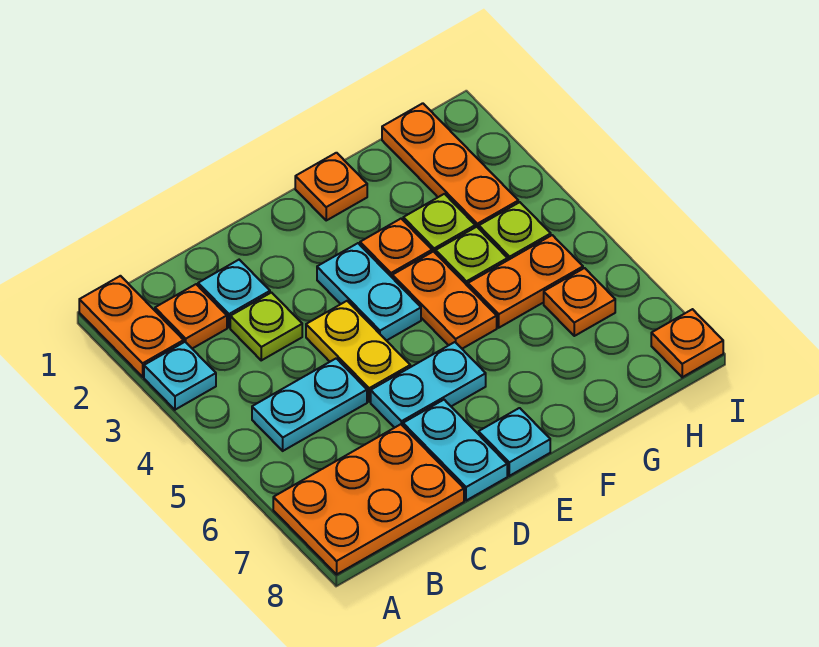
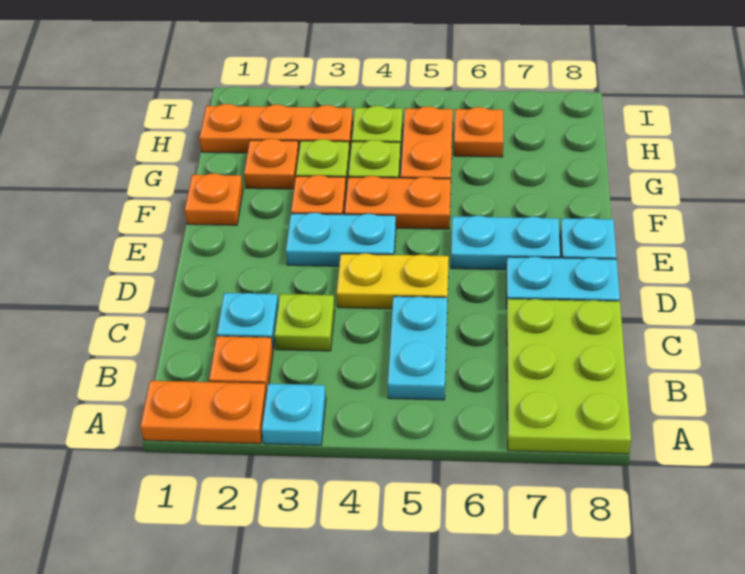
orange plate A7:C8 level 1 -> lime plate A7:C8 level 1
cyan plate D6:E6 level 1 -> cyan plate E6:E7 level 1
orange plate I8 level 1 -> orange plate G2 level 1

